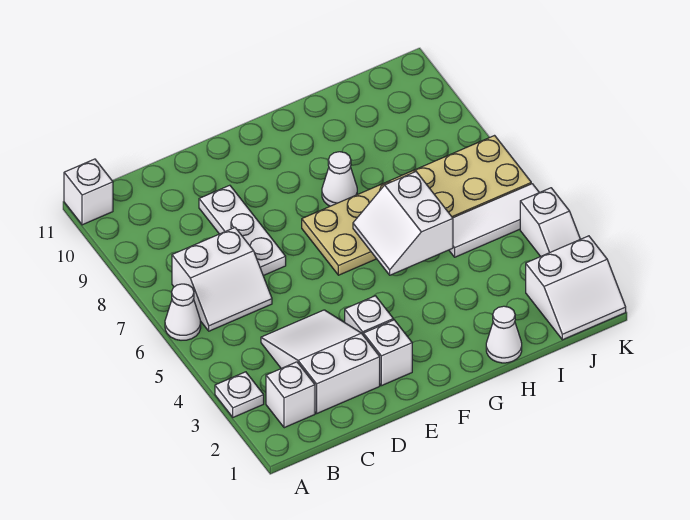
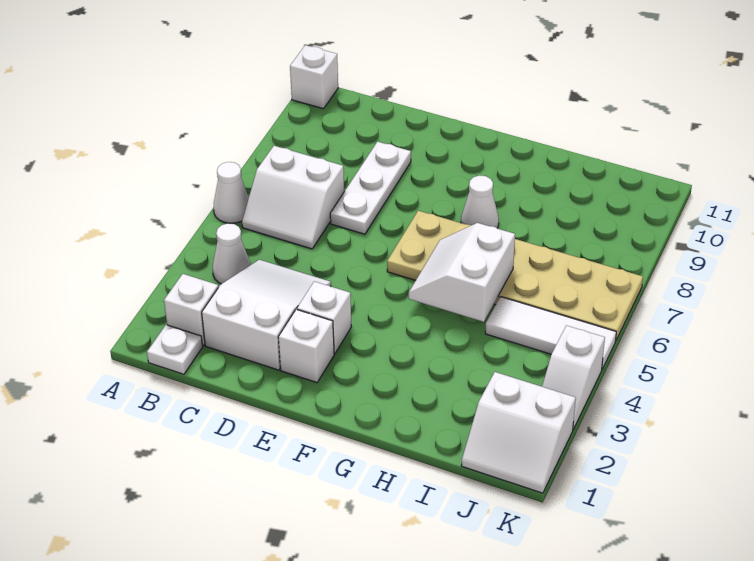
white plate A3 level 1 -> white plate B1 level 1
white cone H1 level 1 -> white cone B4 level 1

